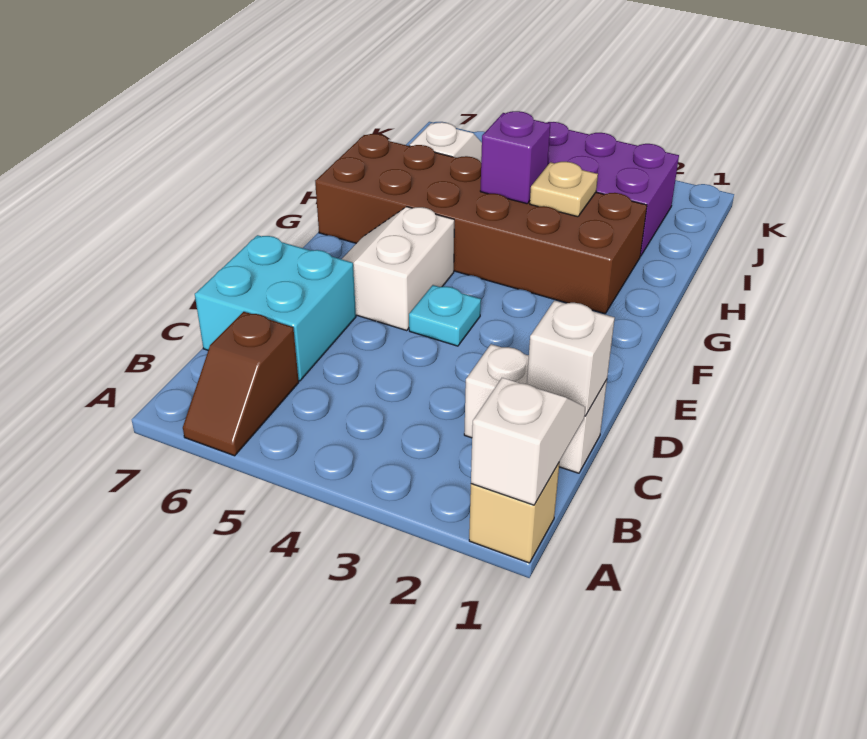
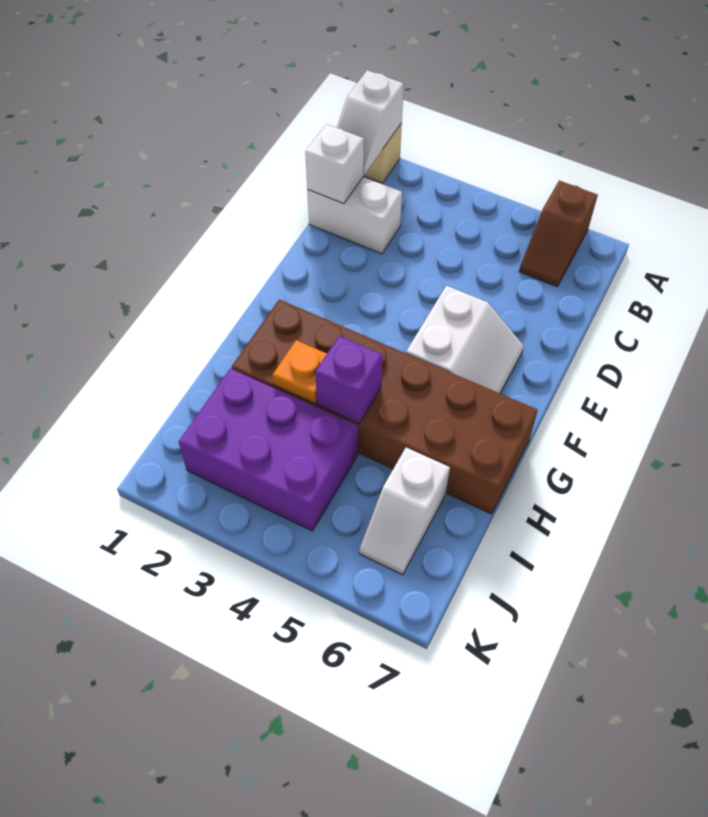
brown slope A6:B6 level 1 top B -> brown slope A6:B6 level 1 top A
cyan brick C6:D7 level 1 -> none
cyan plate E4 level 1 -> none
tan plate H3 level 2 -> orange plate H3 level 2

